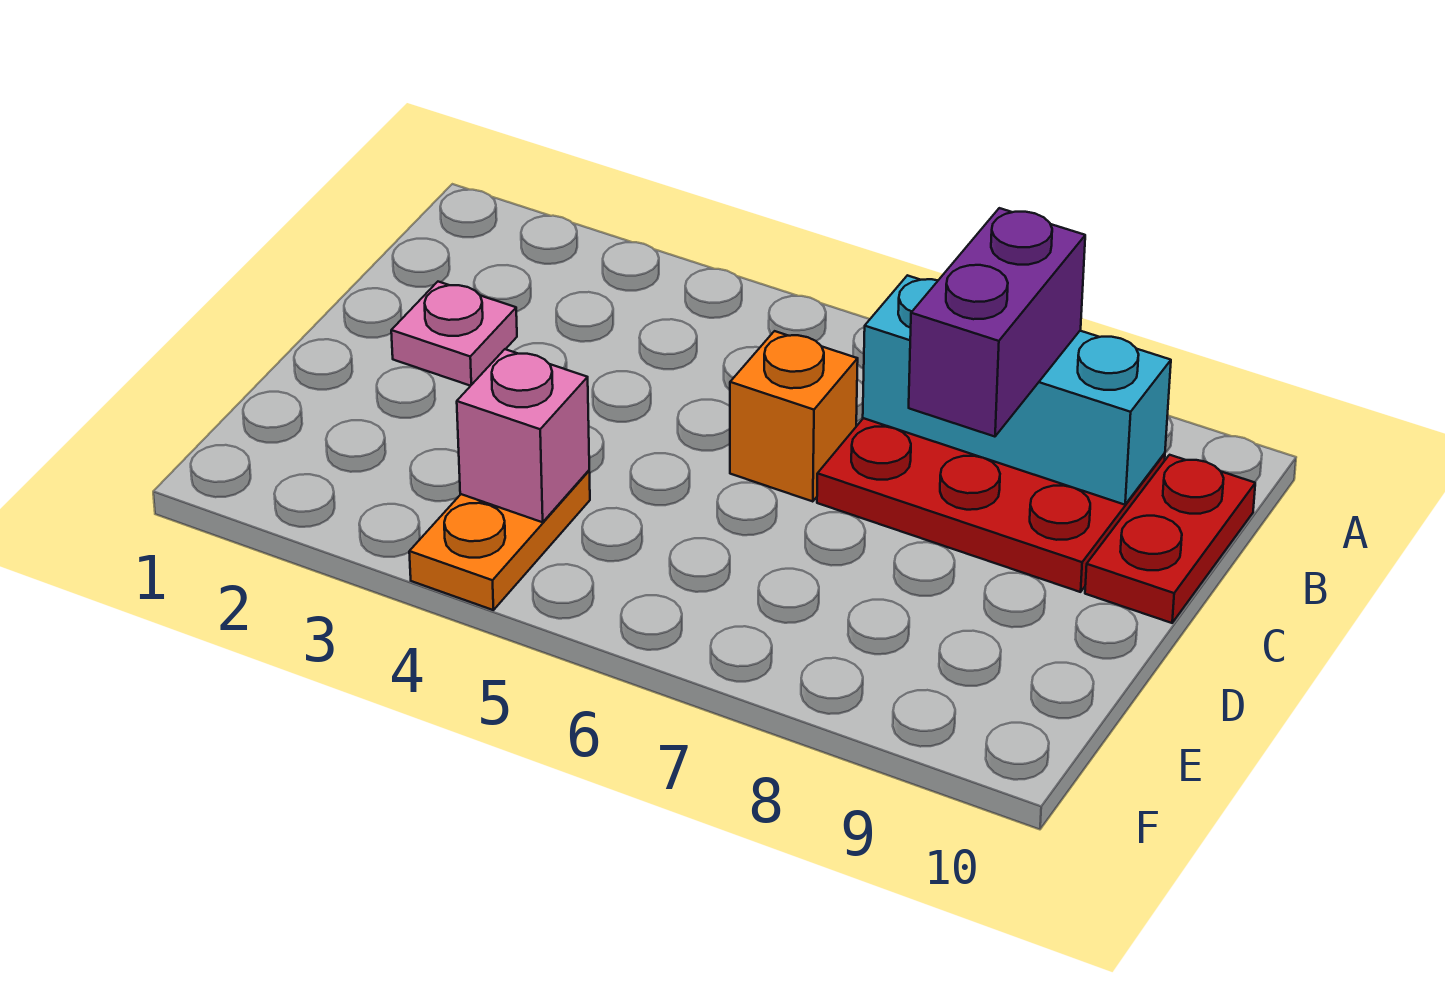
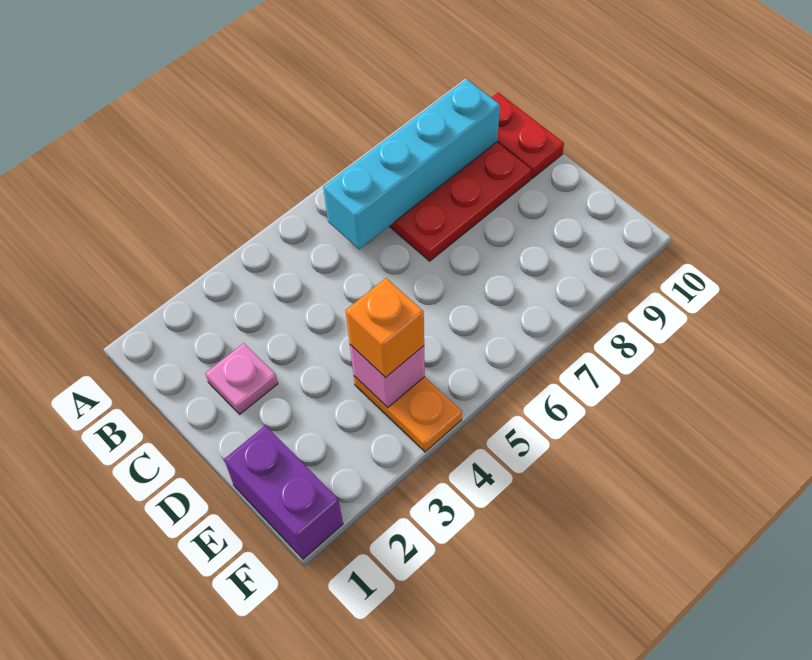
cyan brick B7:B9 level 2 -> cyan brick B6:B9 level 2
purple brick B8:C8 level 3 -> purple brick E1:F1 level 1
orange brick C6 level 1 -> orange brick E4 level 3

